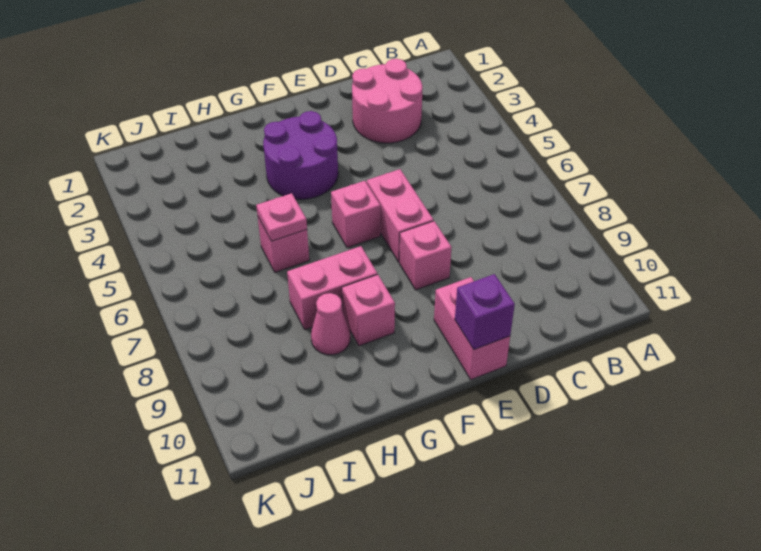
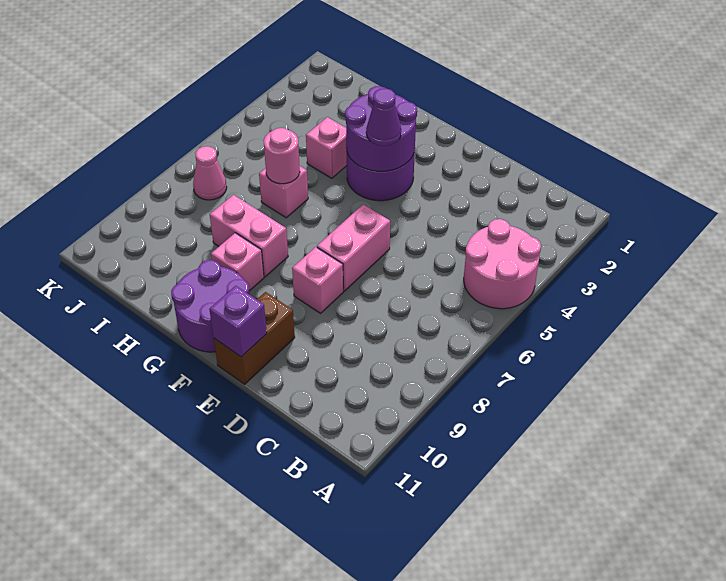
pink round brick C2:D3 level 1 -> pink round brick A4:B5 level 1
pink brick E10:E11 level 1 -> brown brick E10:E11 level 1
none -> purple round brick F3:G4 level 2
none -> purple cone F4 level 3
pink brick F6 level 1 -> pink brick H4 level 1
none -> purple round brick F10:G11 level 1
pink plate H6 level 2 -> pink round brick H6 level 2
pink cone H9 level 1 -> pink cone J7 level 1

